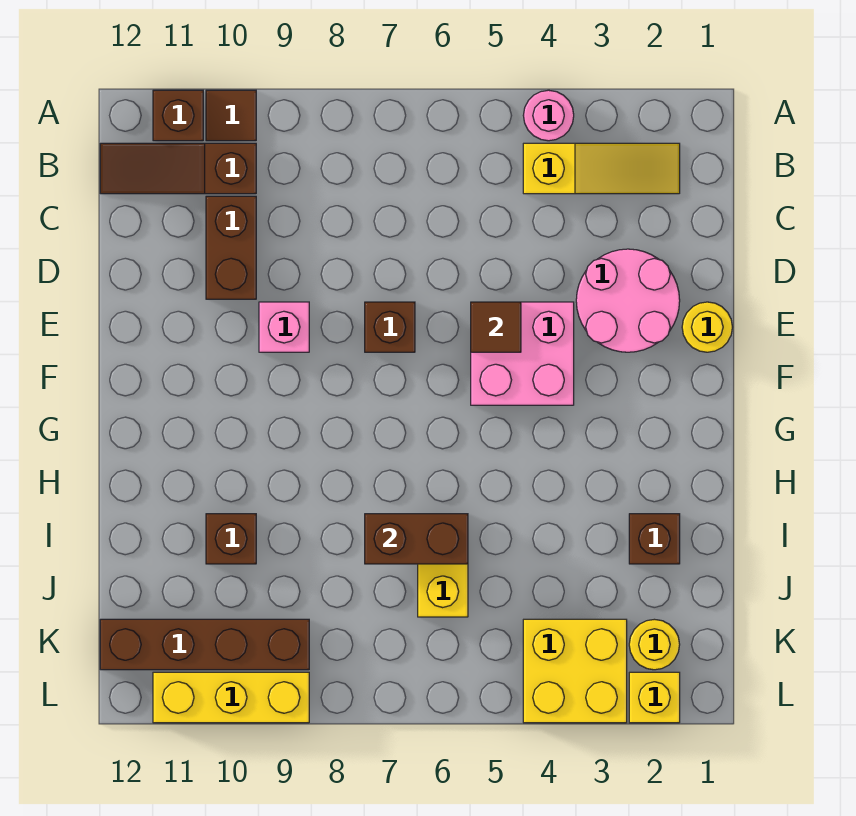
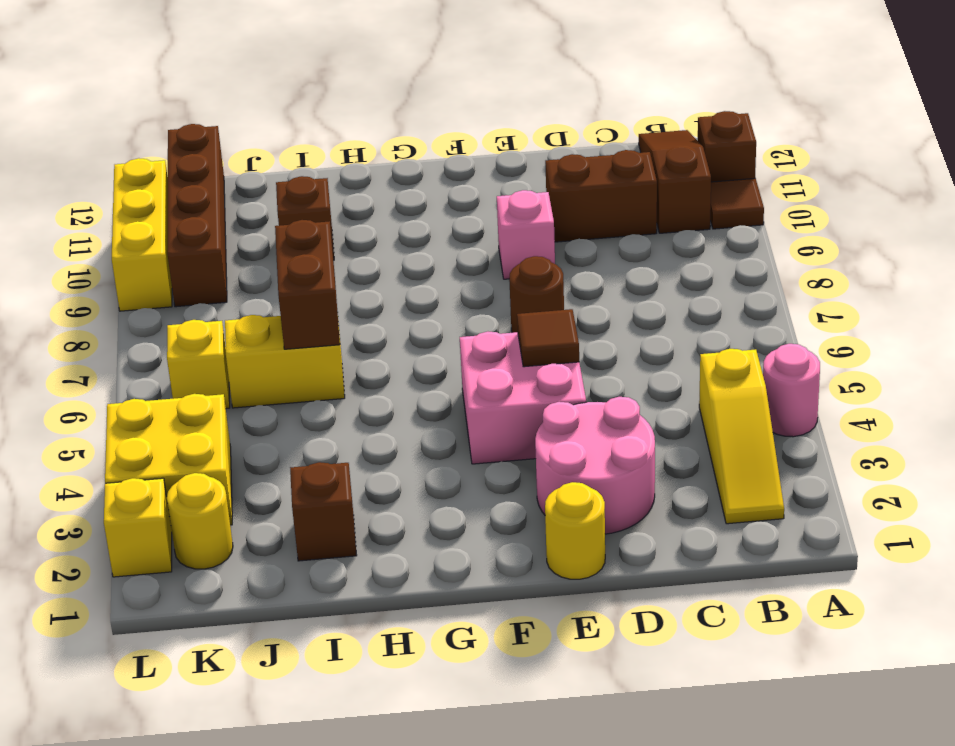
brown brick E7 level 1 -> brown round brick E7 level 1
none -> yellow brick K6 level 1

